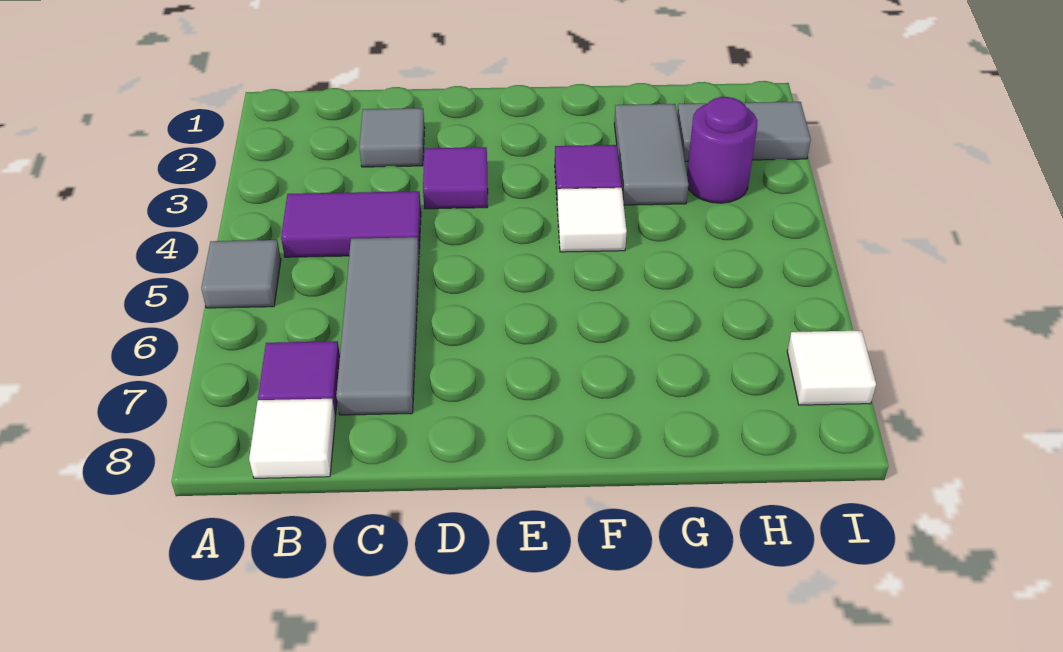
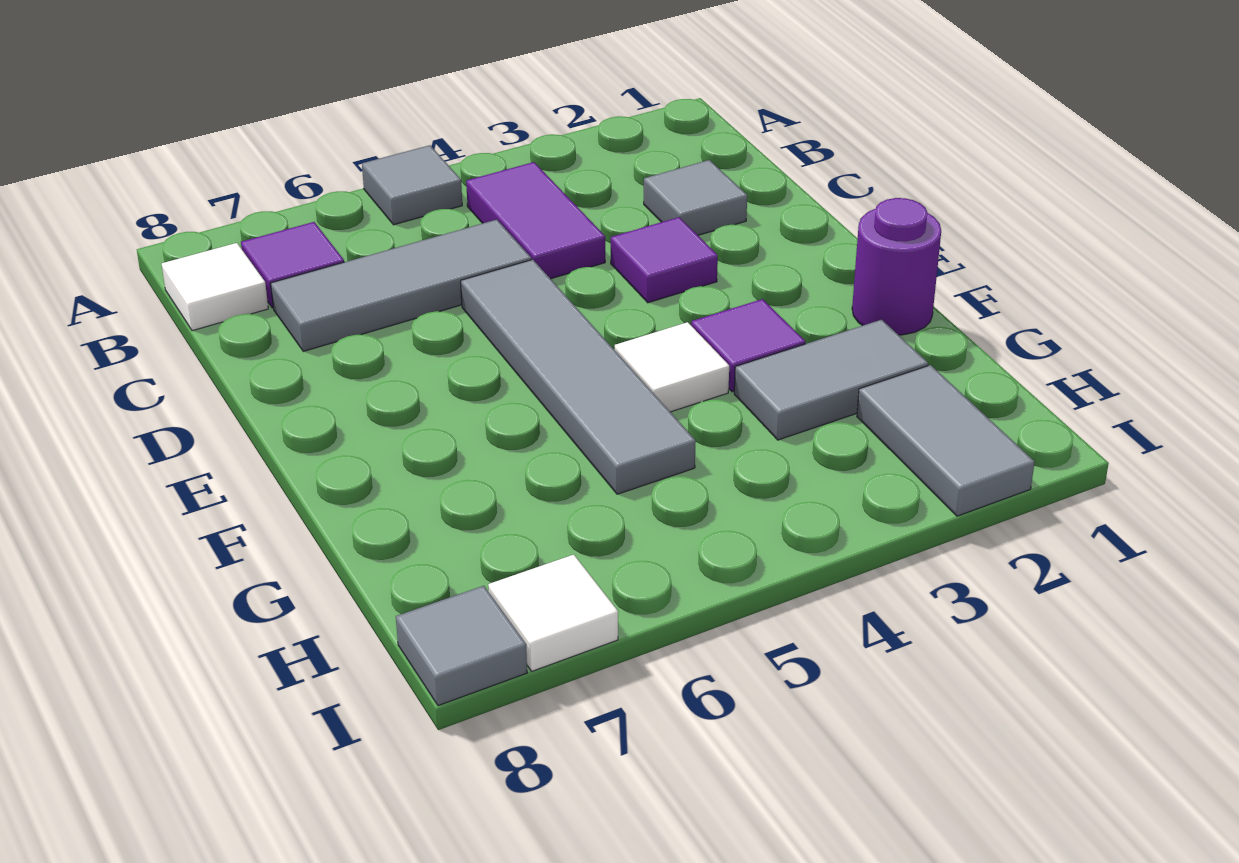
none -> grey tile D5:G5 level 1
purple round brick H3 level 1 -> purple round brick F1 level 1
none -> grey tile I8 level 1

